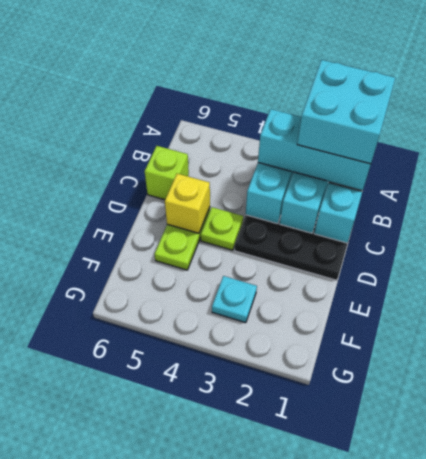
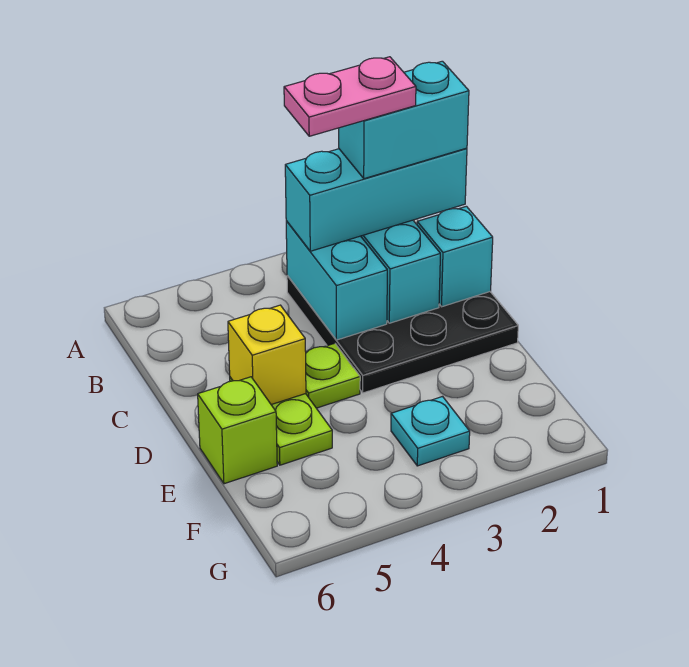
cyan brick A1:B2 level 4 -> cyan brick B1:B2 level 4
none -> pink plate B2:B3 level 5
lime brick C6 level 1 -> lime brick E6 level 1

